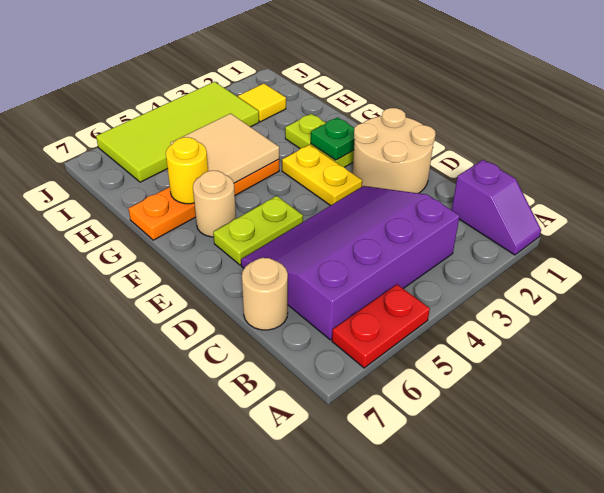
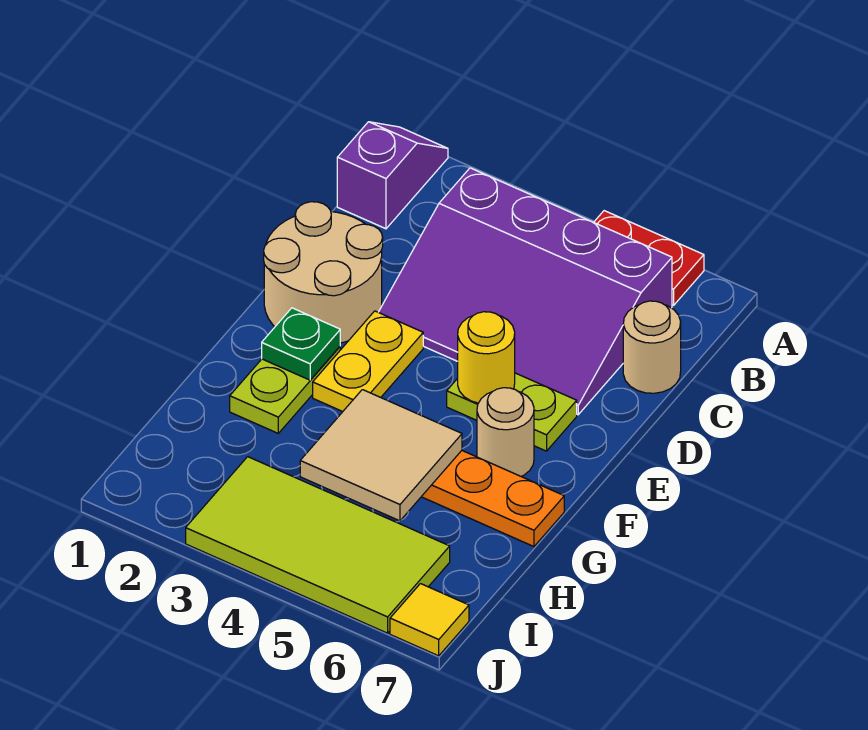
yellow round brick G6 level 2 -> yellow round brick E5 level 2
yellow tile I2 level 1 -> yellow tile J7 level 1

